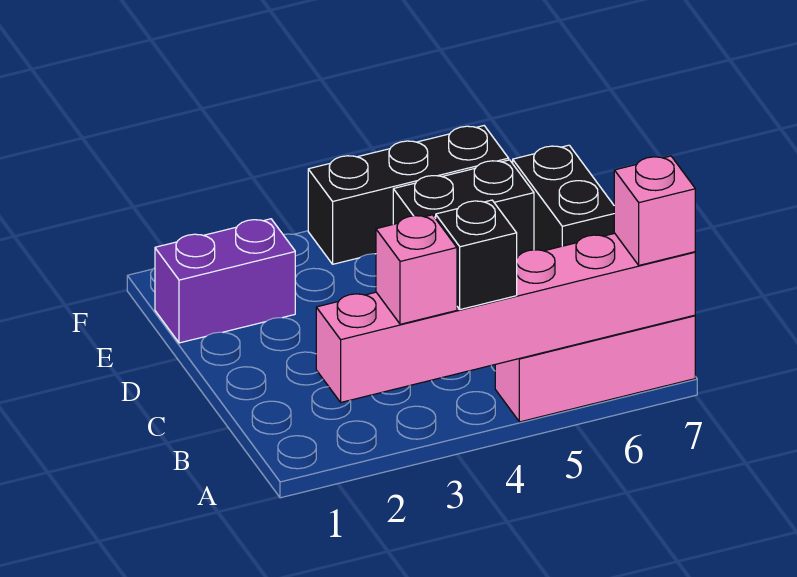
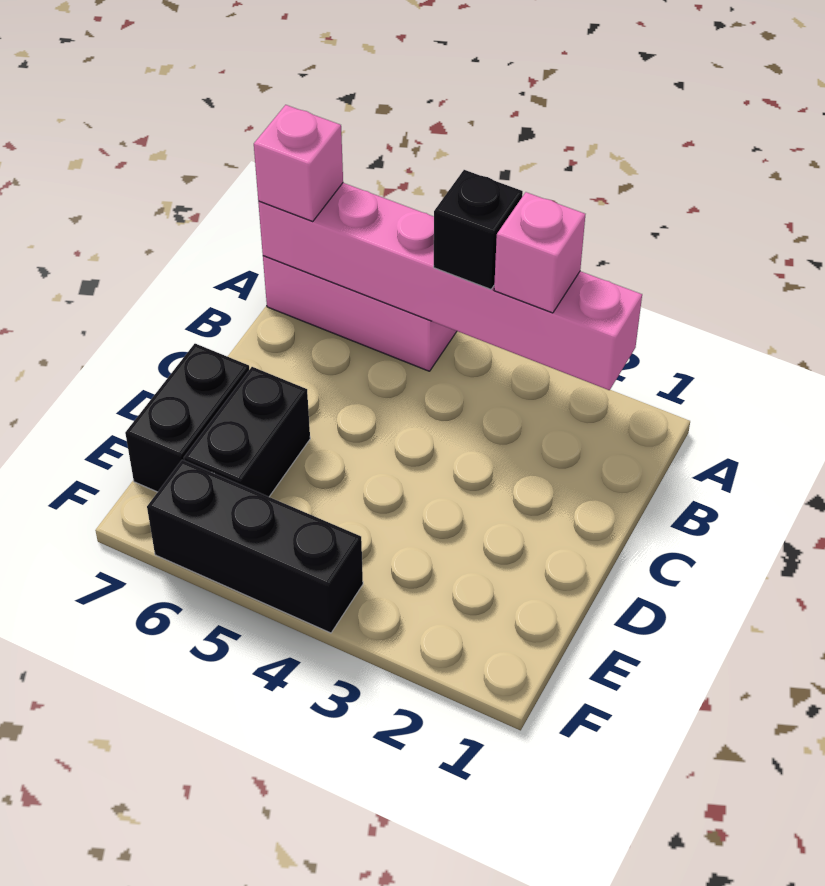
purple brick E1:E2 level 1 -> none
black brick E5:E6 level 1 -> black brick D6:E6 level 1

